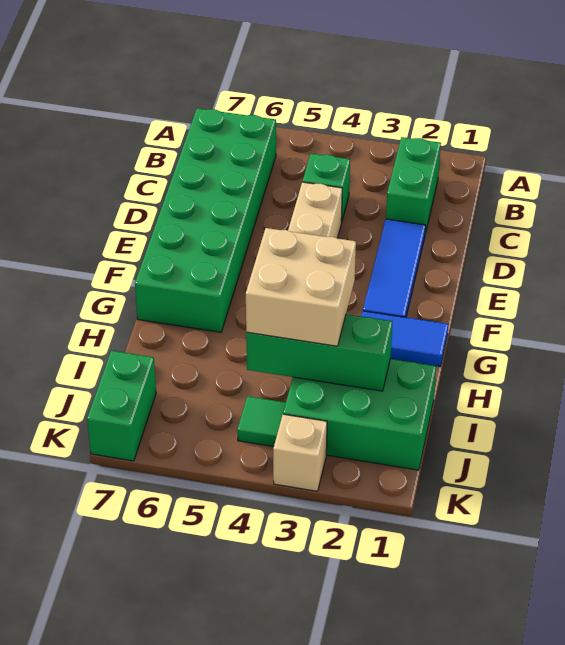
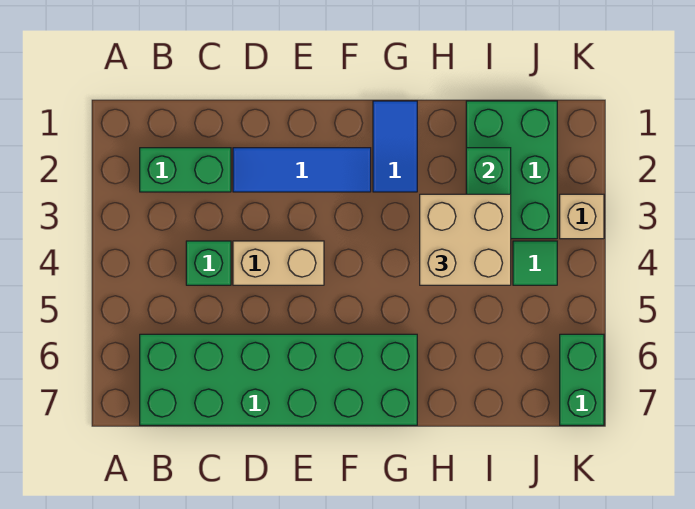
green brick J7:K7 level 1 -> green brick K6:K7 level 1

